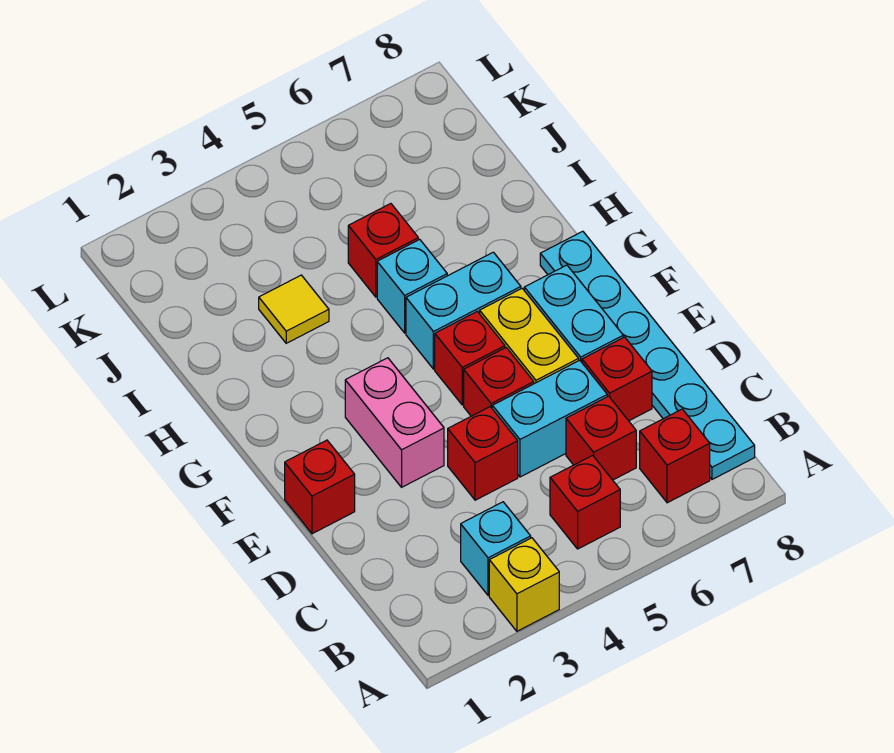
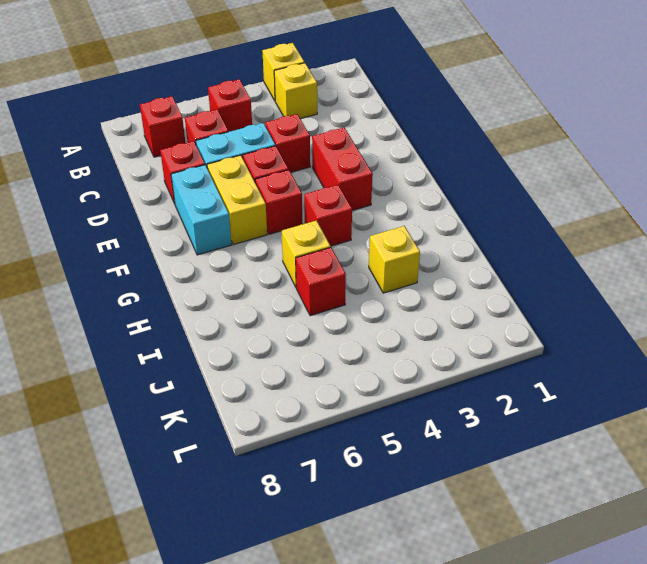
cyan brick B3 level 1 -> yellow brick B3 level 1
cyan plate B8:G8 level 1 -> none
red brick E1 level 1 -> red brick G4 level 1
pink brick E3:F3 level 1 -> red brick E3:F3 level 1
cyan brick G5:G6 level 1 -> none
cyan brick H5 level 1 -> yellow brick H5 level 1
yellow tile I3 level 1 -> yellow brick I3 level 1

